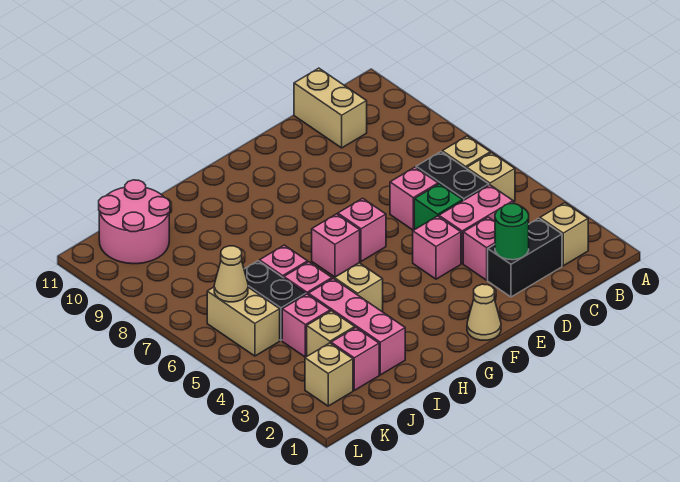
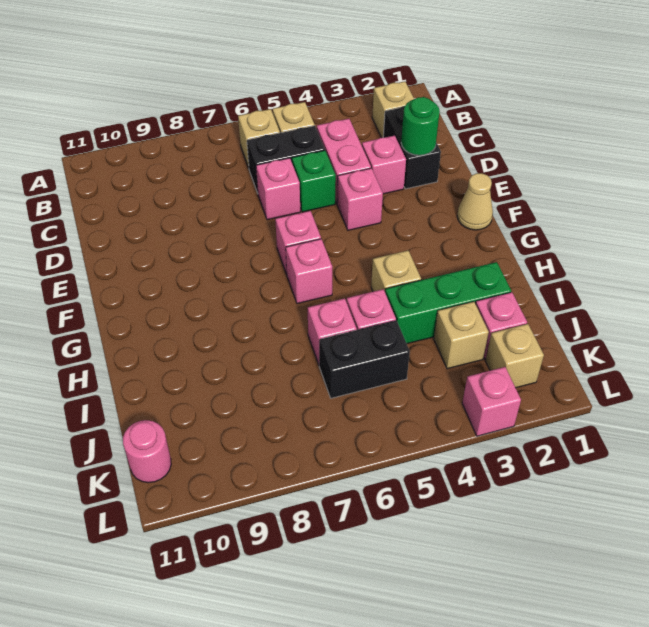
tan brick C10:C11 level 1 -> none
pink brick I2:I4 level 1 -> green brick I2:I4 level 1
pink brick J4 level 1 -> pink brick L3 level 1
pink round brick J10:K11 level 1 -> pink round brick K11 level 1
tan brick K5:K6 level 1 -> none
tan cone K6 level 2 -> none

